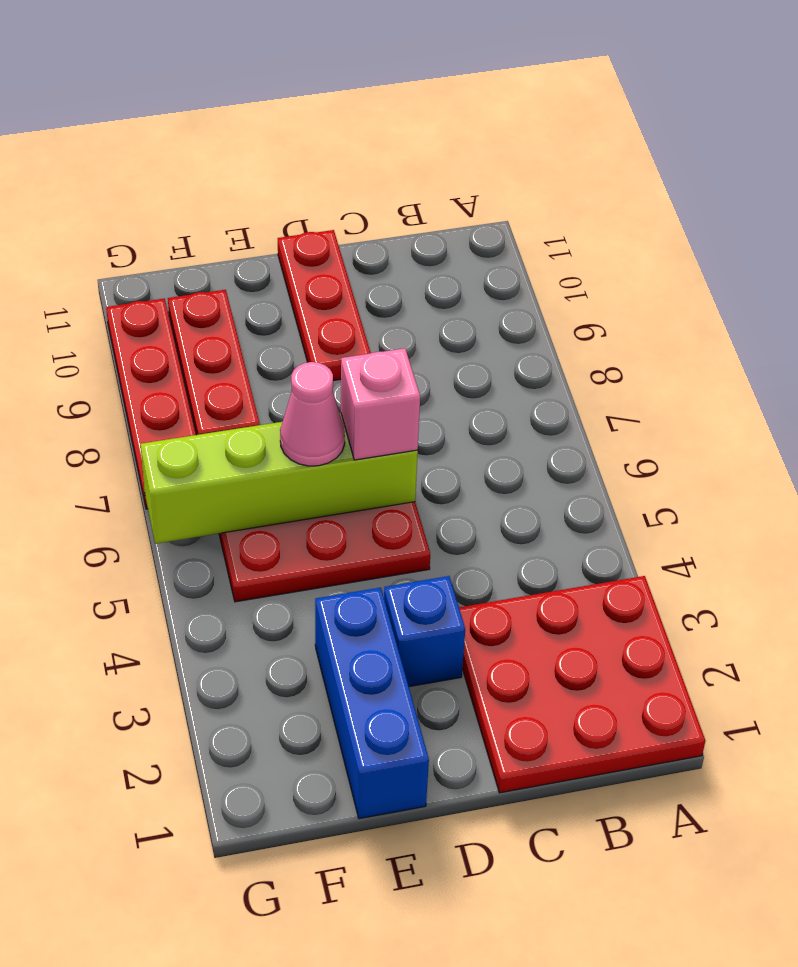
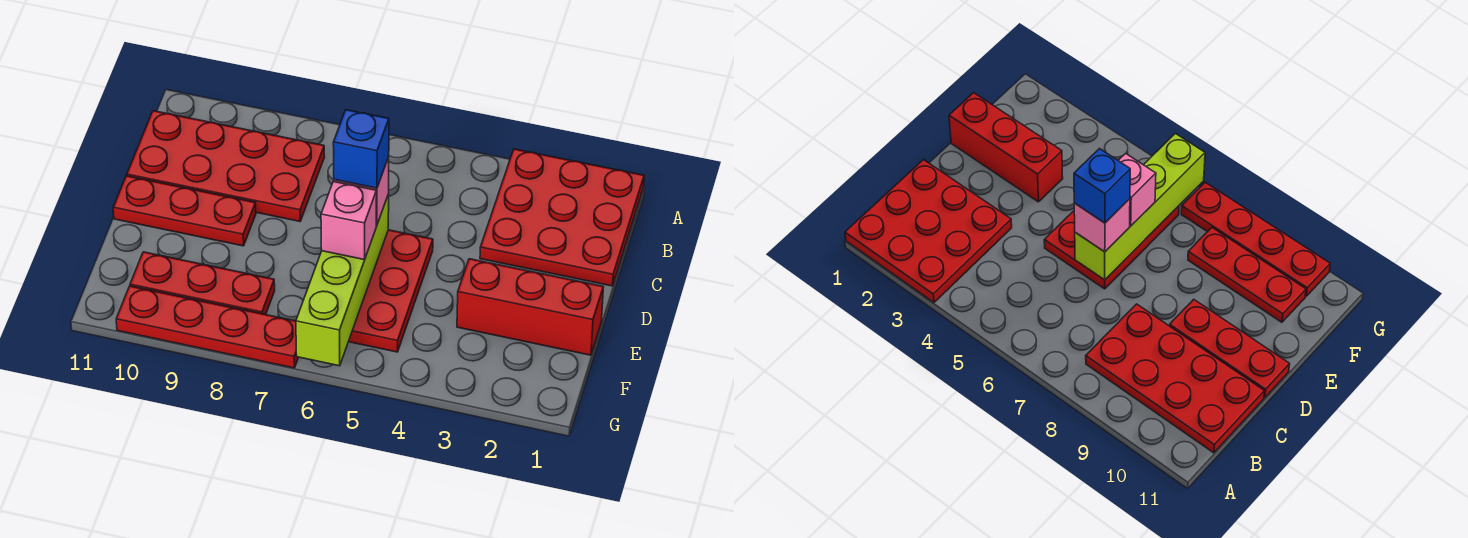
none -> red plate B8:C11 level 1
blue brick D3 level 1 -> blue brick D6 level 4
blue brick E1:E3 level 1 -> red brick E1:E3 level 1
pink cone E6 level 3 -> pink brick E6 level 3

